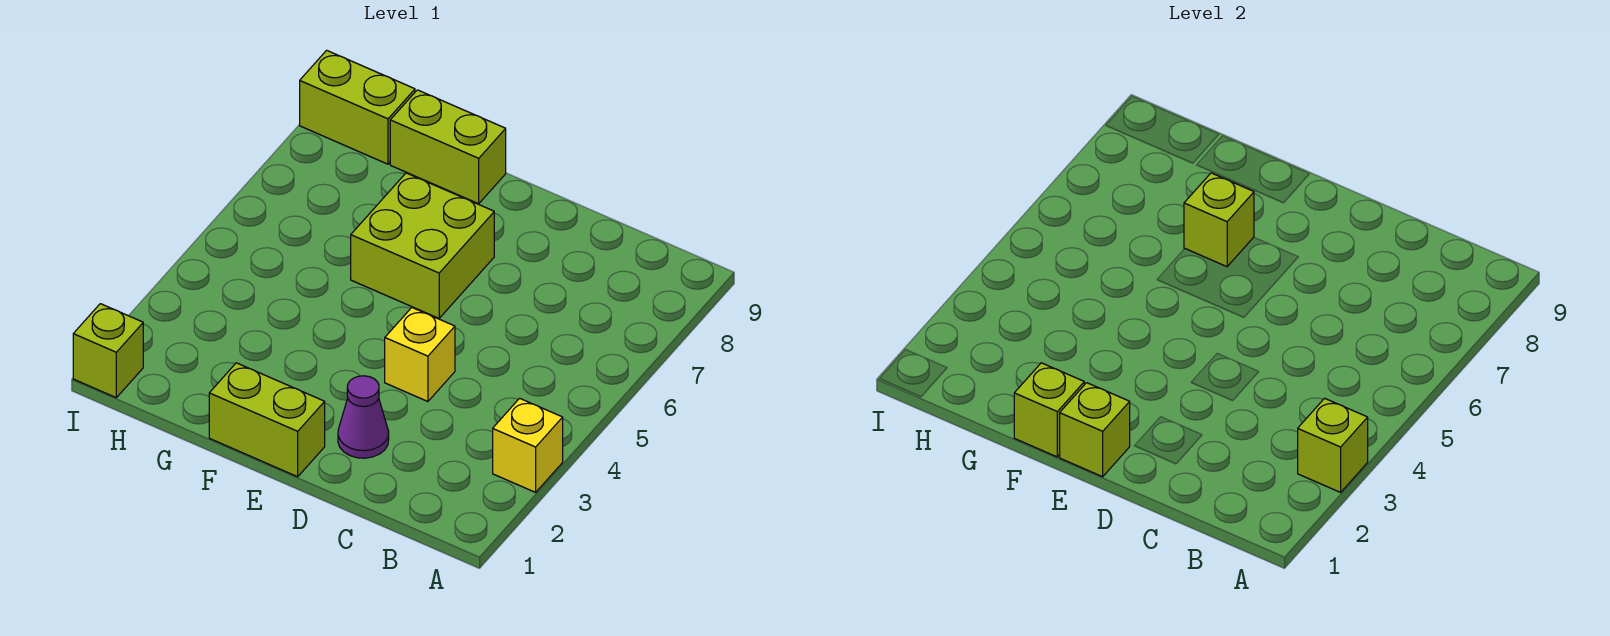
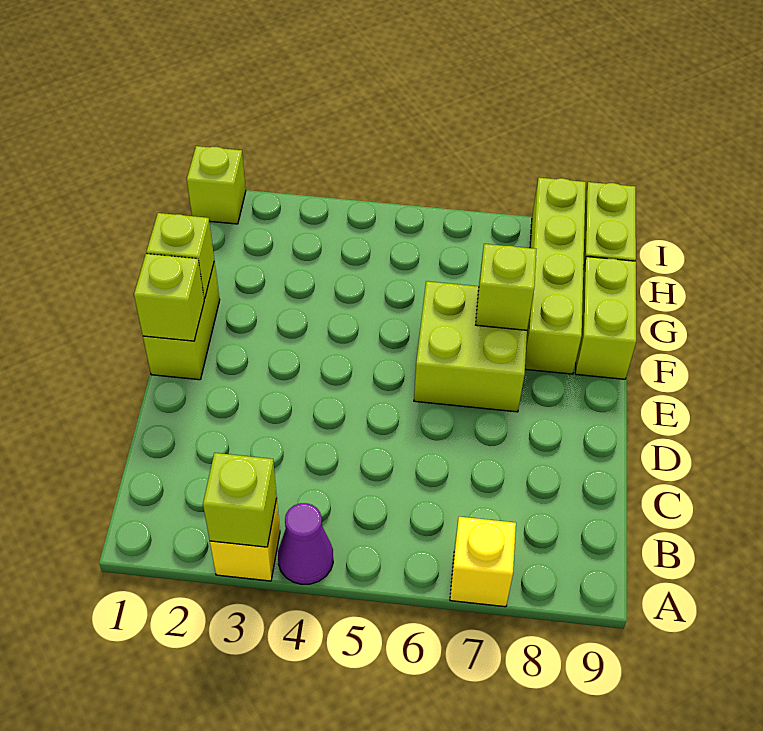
purple cone D2 level 1 -> purple cone A4 level 1
yellow brick D4 level 1 -> yellow brick A7 level 1
none -> lime brick F8:I8 level 1

